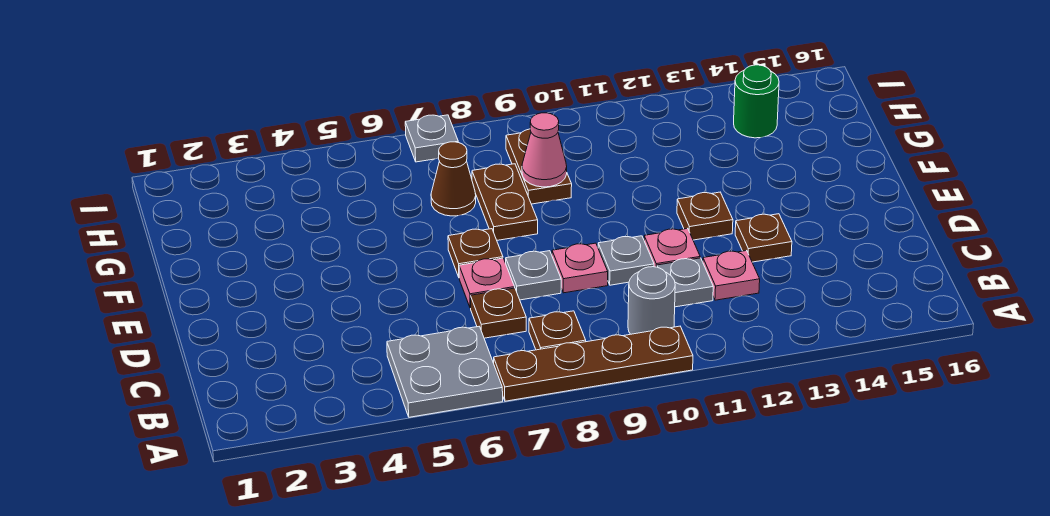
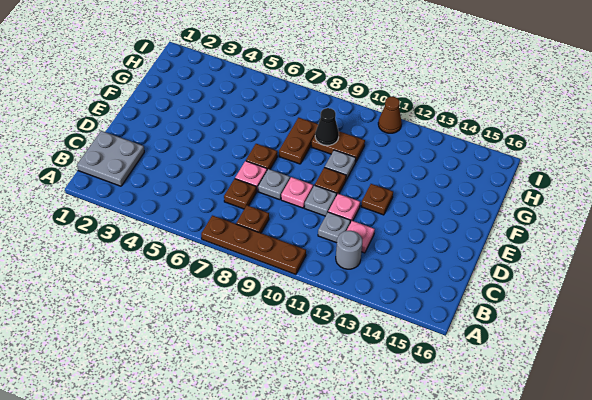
grey plate A5:B6 level 1 -> grey plate B1:C2 level 1
grey round brick B10 level 1 -> grey round brick B12 level 1
brown plate D13 level 1 -> brown plate E10 level 1
brown cone G7 level 1 -> brown cone I11 level 1
brown plate G9:H9 level 1 -> brown plate G9:G10 level 1
pink cone G9 level 2 -> black cone G9 level 2
green round brick H14 level 1 -> none
grey plate I7 level 1 -> grey plate F10 level 1

